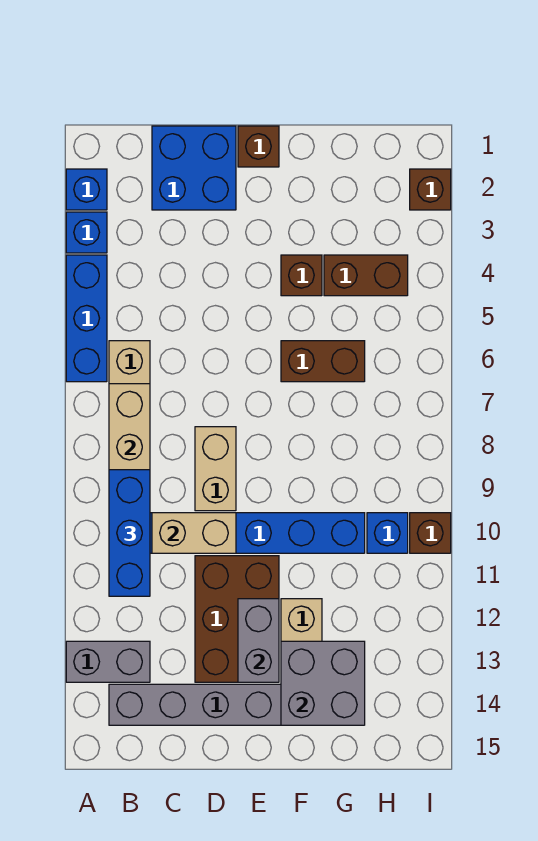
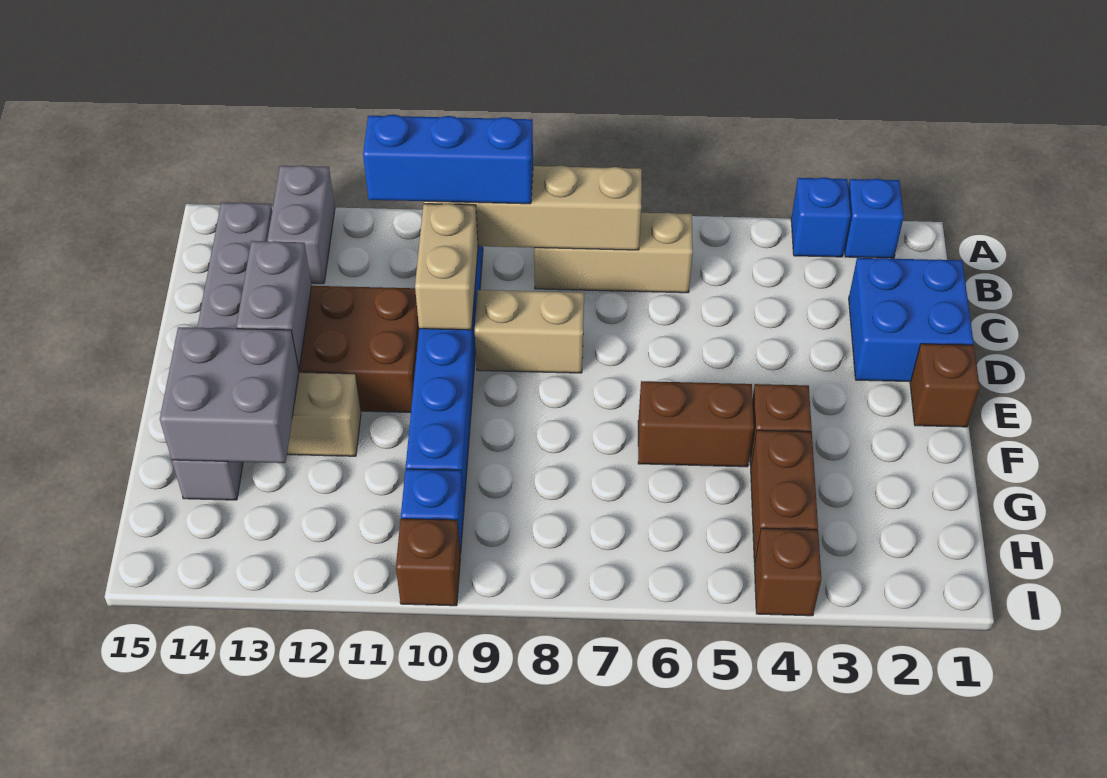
blue brick A4:A6 level 1 -> none
grey brick E12:E13 level 2 -> grey brick D13:E13 level 2
brown brick F6:G6 level 1 -> brown brick F5:F6 level 1
brown brick I2 level 1 -> brown brick I4 level 1

